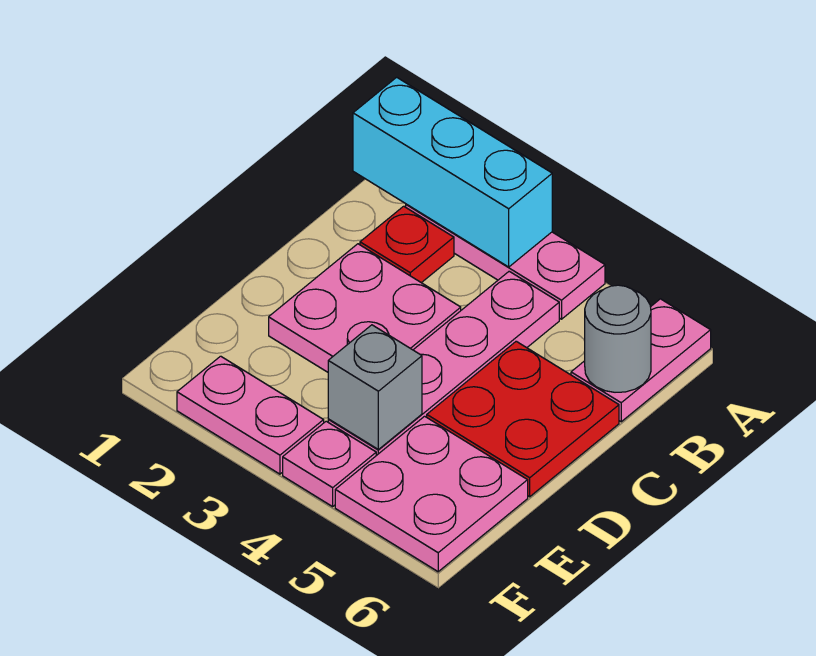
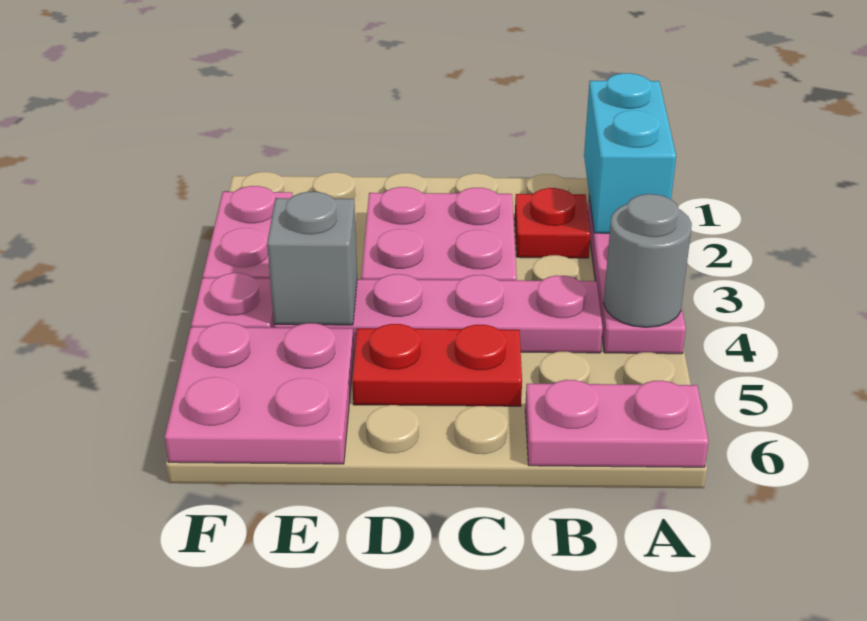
cyan brick A1:A3 level 2 -> cyan brick A1:A2 level 2
grey round brick B6 level 2 -> grey round brick A4 level 2
red plate C5:D6 level 1 -> red plate C5:D5 level 1

